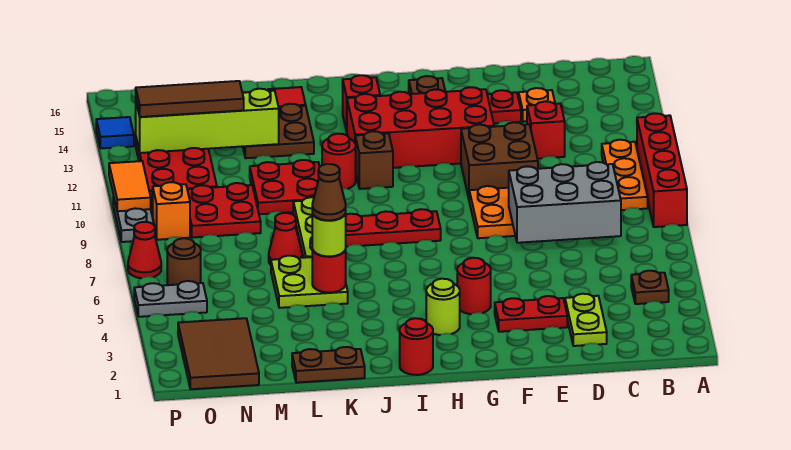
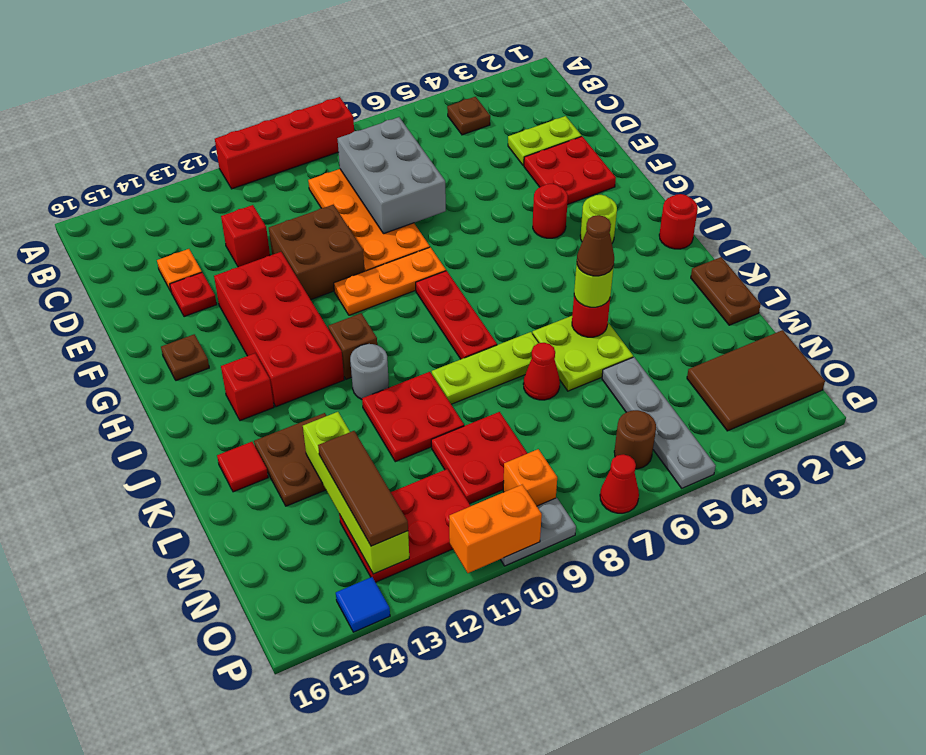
orange plate B9:B11 level 1 -> orange plate G8:G10 level 1
red plate E3:F3 level 1 -> red plate E2:F3 level 1
red round brick J11 level 1 -> grey round brick J11 level 1
grey plate O5:P5 level 1 -> grey plate M5:P5 level 1
orange tile P10:P11 level 2 -> orange brick P10:P11 level 2

